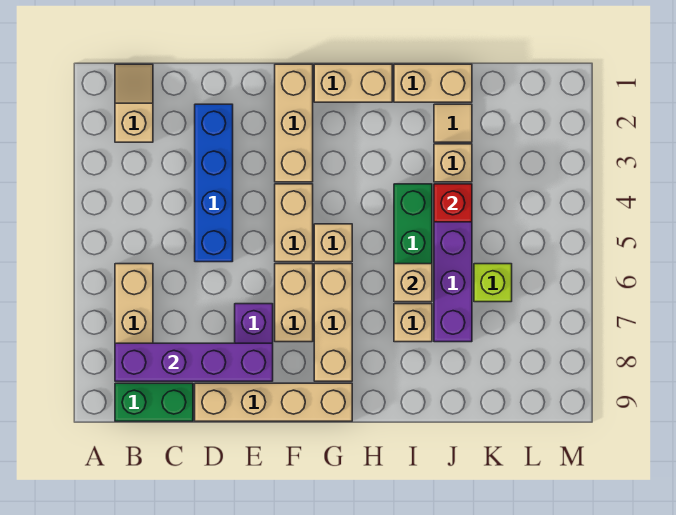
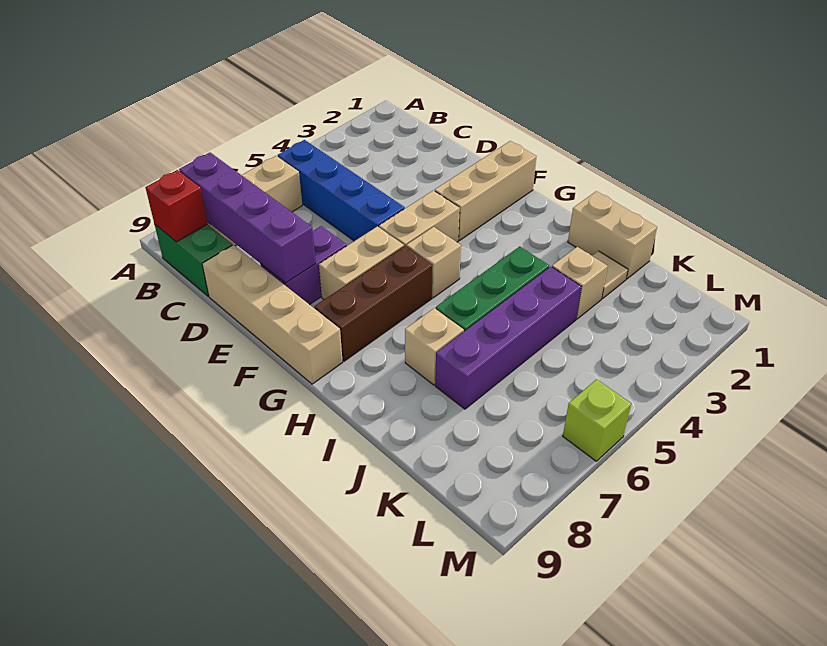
tan slope B1:B2 level 1 top 2 -> none
blue brick D2:D5 level 1 -> blue brick B5:E5 level 1
tan brick G1:H1 level 1 -> none
tan brick G6:G8 level 1 -> brown brick G6:G8 level 1
tan brick I6 level 2 -> none
red brick J4 level 2 -> red brick B9 level 2
lime brick K6 level 1 -> lime brick M6 level 1

